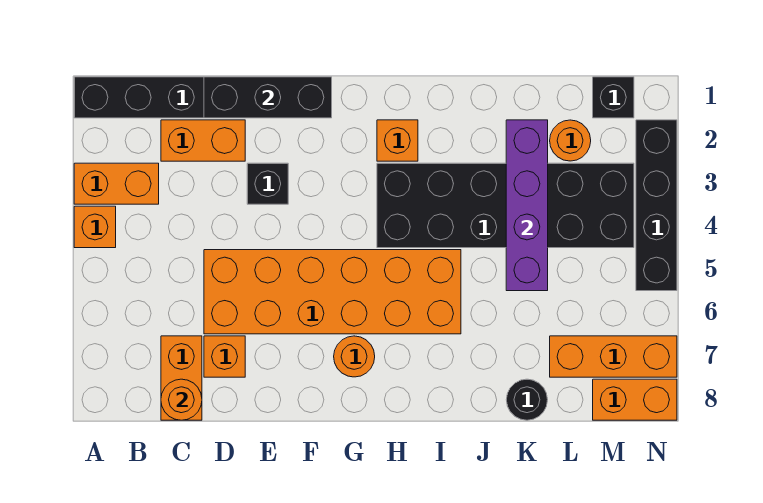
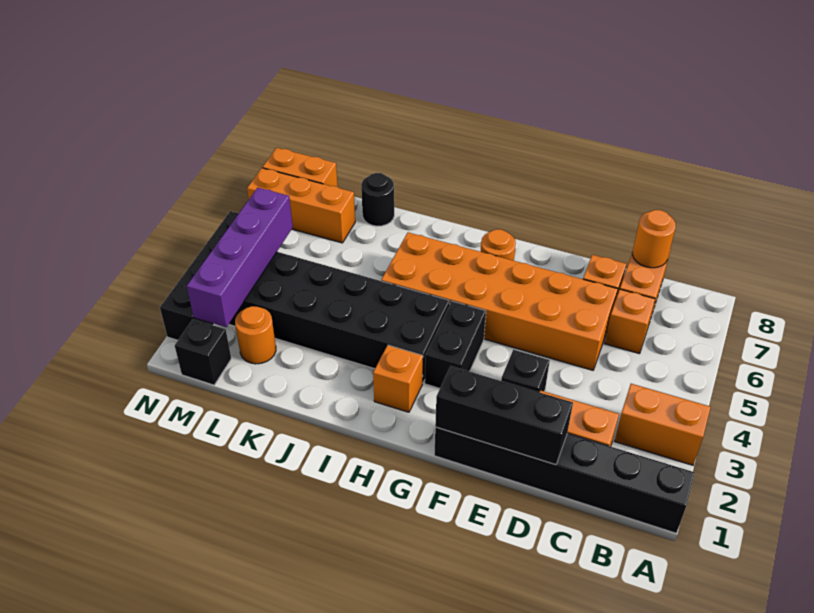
orange brick A4 level 1 -> orange brick C6 level 1
none -> black brick G3:G4 level 1
purple brick K2:K5 level 2 -> purple brick M2:M5 level 2

